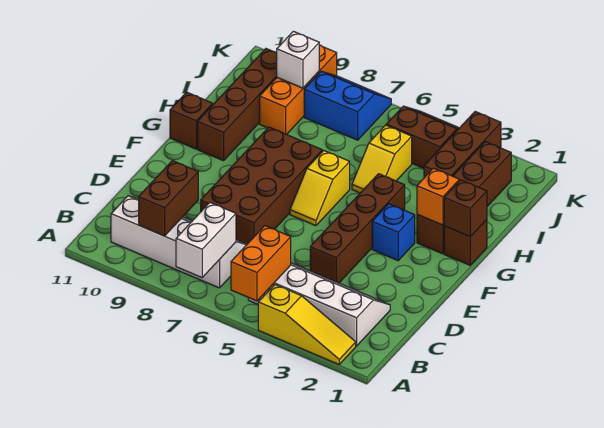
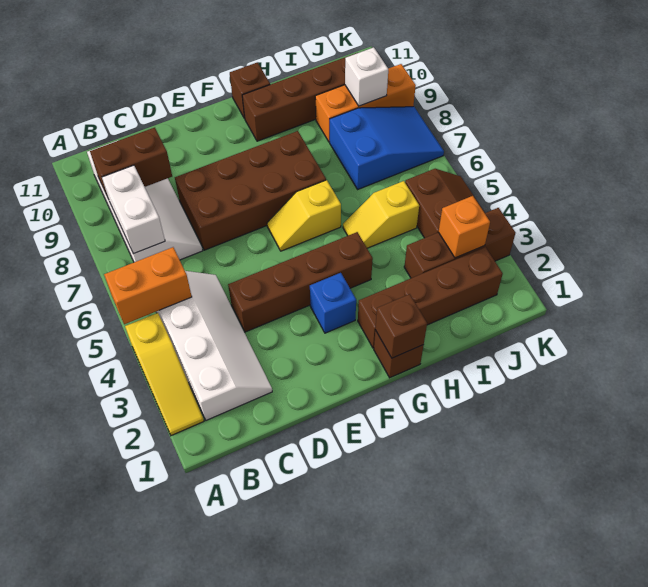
white brick A7:B7 level 2 -> white brick B7:B8 level 2
orange brick G2 level 2 -> orange brick J3 level 2
blue slope J7:K8 level 1 top J -> blue slope I7:K8 level 1 top I

